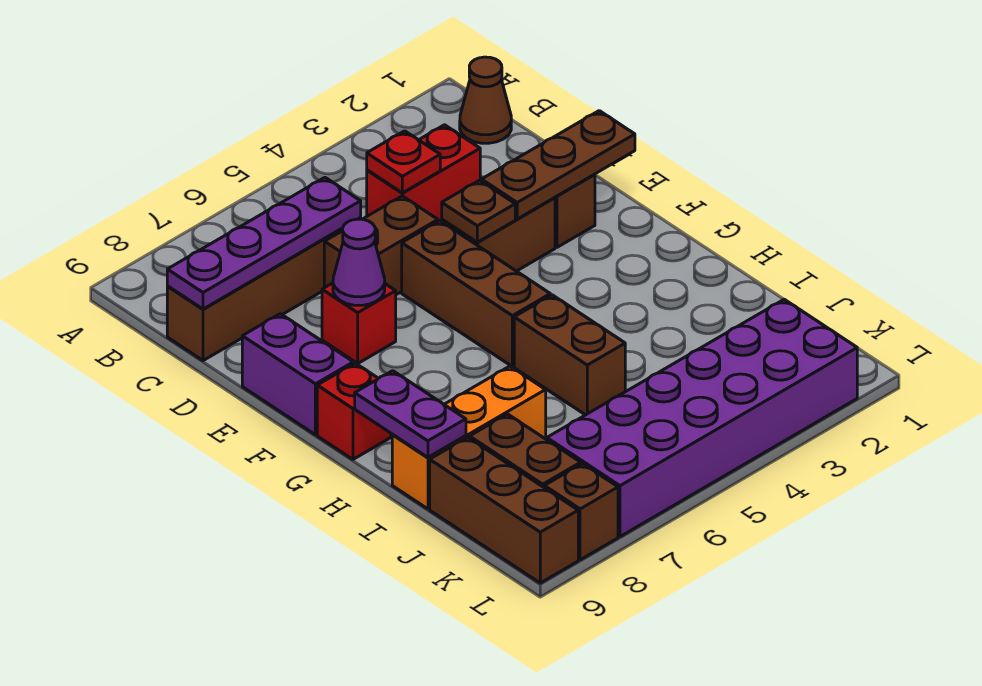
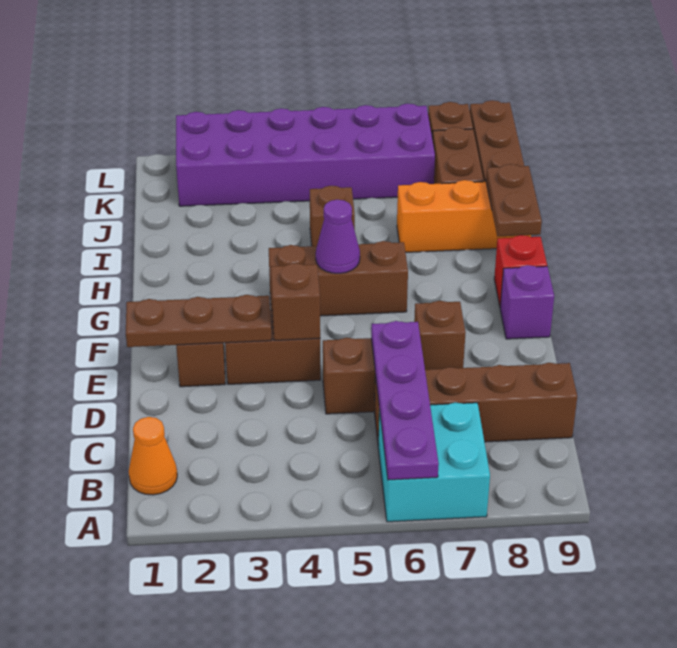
none -> cyan brick A6:B7 level 1
brown cone B1 level 1 -> orange cone B1 level 1
red brick C3:C4 level 1 -> none
red plate C4 level 2 -> none
purple plate C6:C9 level 2 -> purple plate A6:D6 level 2
brown plate E4 level 2 -> brown brick E4 level 2
brown brick E5:G5 level 1 -> brown brick G4:G6 level 1
red brick E7 level 1 -> brown brick E7 level 1
purple cone E7 level 2 -> purple cone G5 level 2
purple brick E9:F9 level 1 -> purple brick F9 level 1
brown brick H5:I5 level 1 -> brown brick I5 level 1
purple plate H9:I9 level 2 -> brown plate H9:I9 level 2

